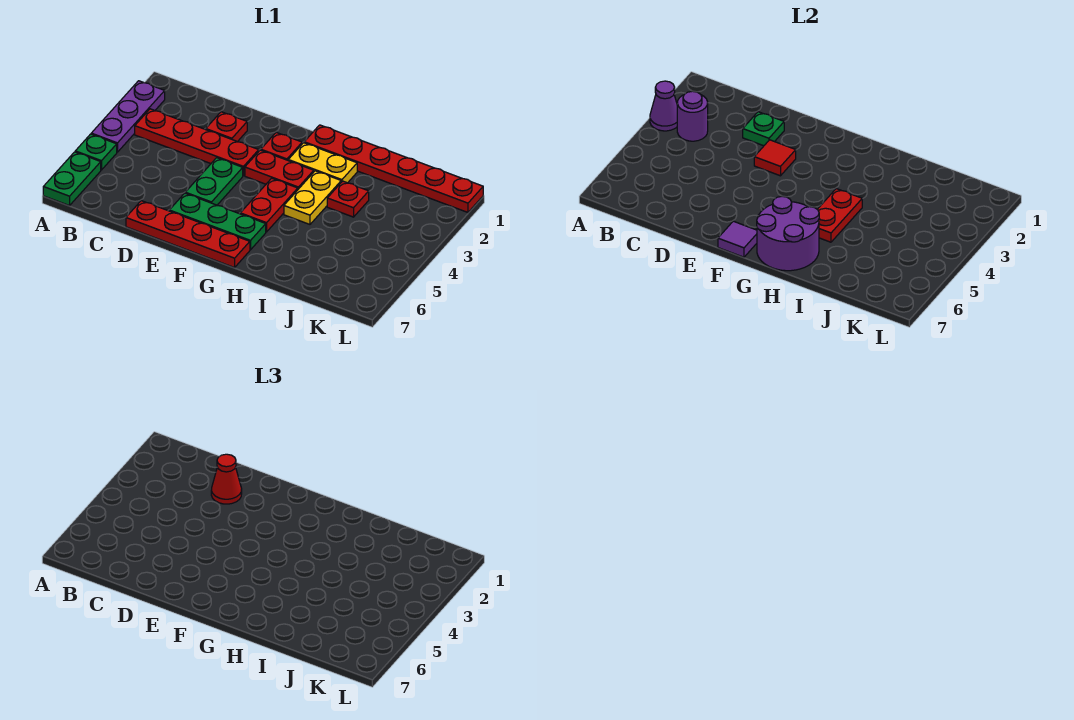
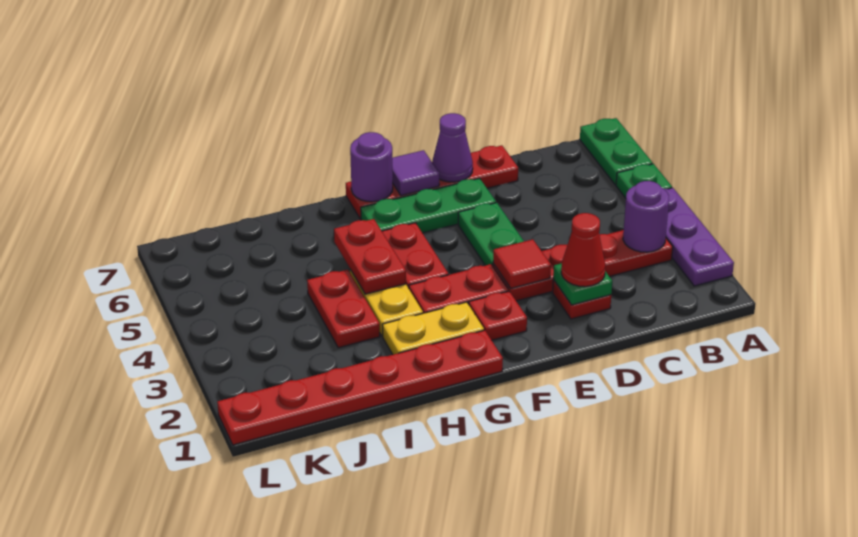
purple cone A3 level 2 -> purple cone E7 level 2
purple round brick G6:H7 level 2 -> purple round brick G7 level 2
red plate I3 level 1 -> red plate I3:I4 level 1

